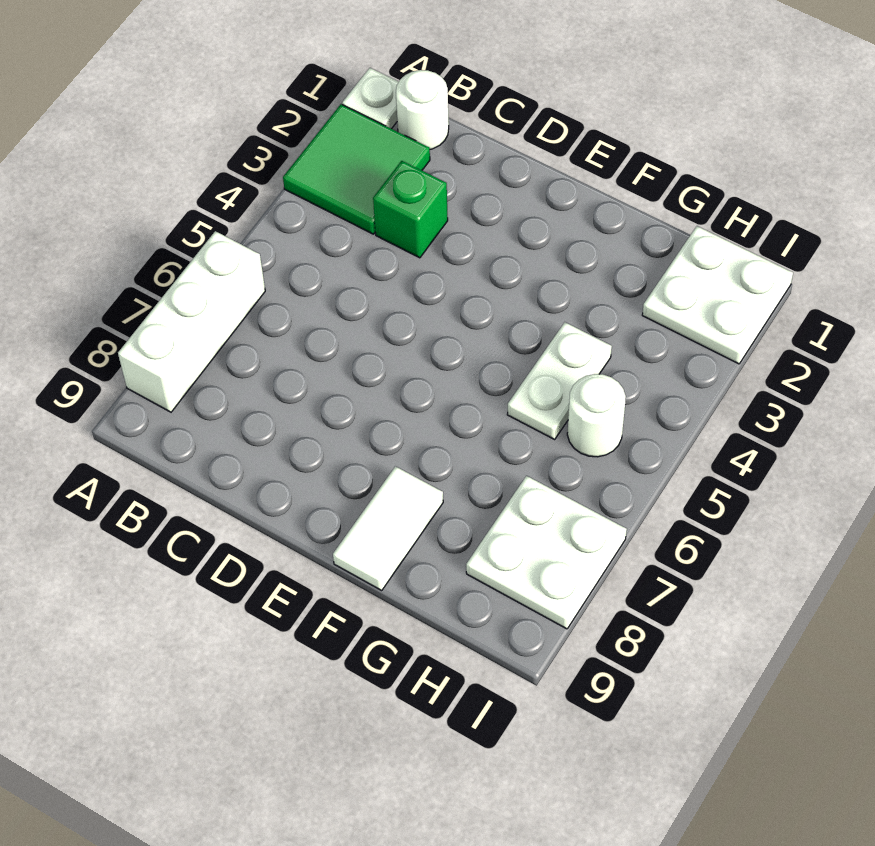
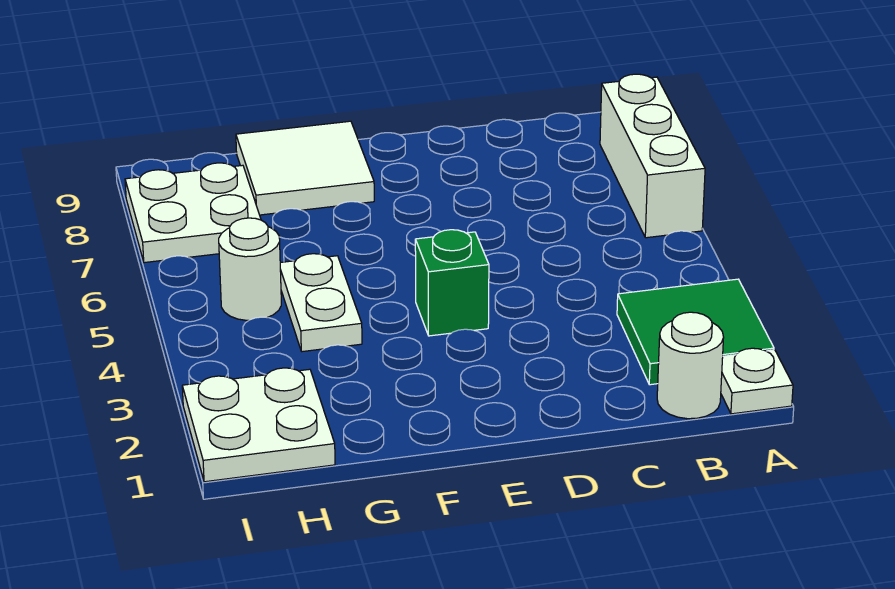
green brick C3 level 1 -> green brick E4 level 1
white tile F8:F9 level 1 -> white tile F8:G9 level 1

